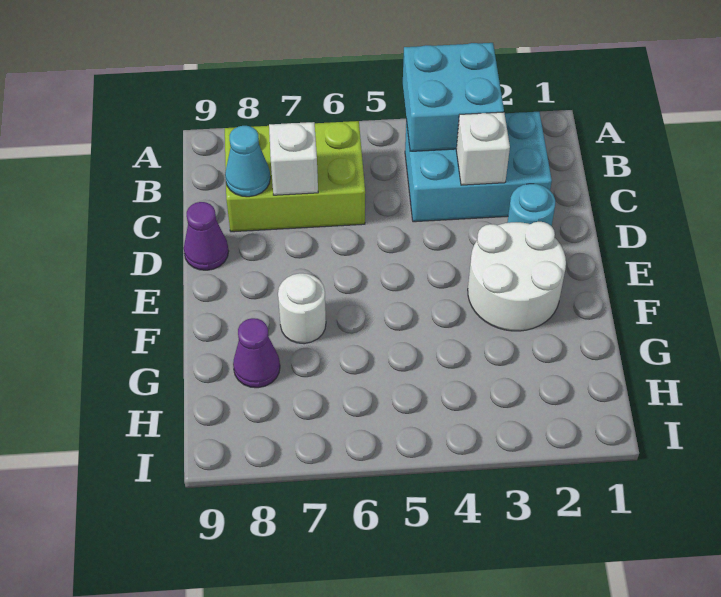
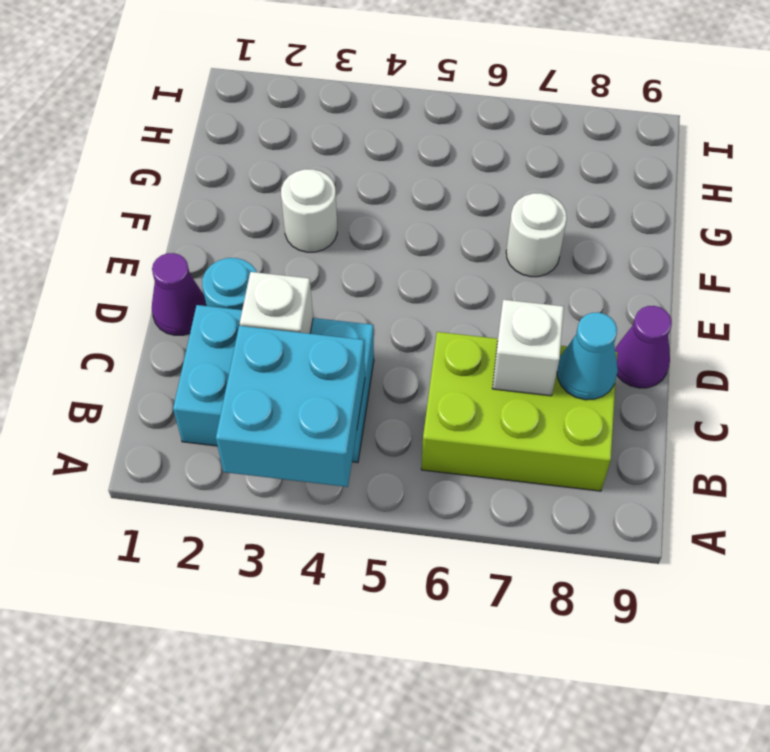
white round brick E2:F3 level 1 -> white round brick F3 level 1
purple cone G8 level 1 -> purple cone D1 level 1

